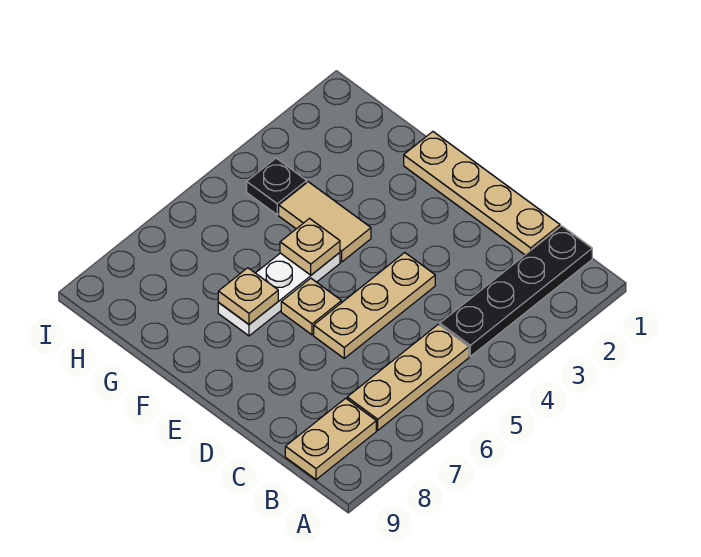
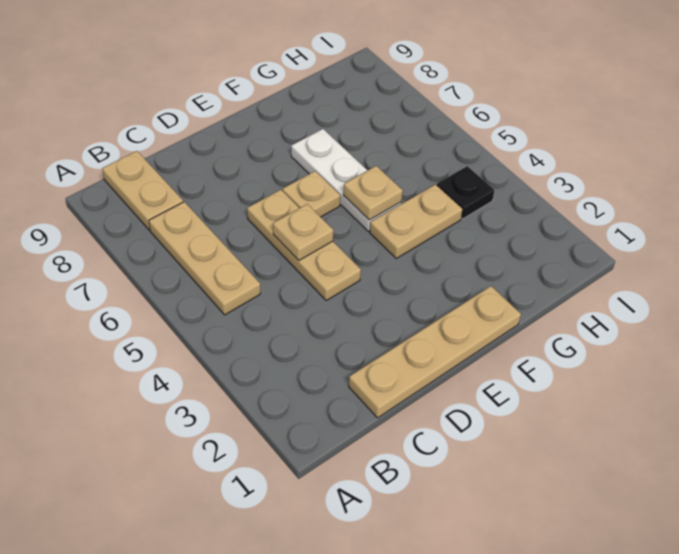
black plate B1:B4 level 1 -> none
tan tile F4:G4 level 1 -> tan plate F4:G4 level 1
tan plate F7 level 2 -> tan plate D5 level 2

